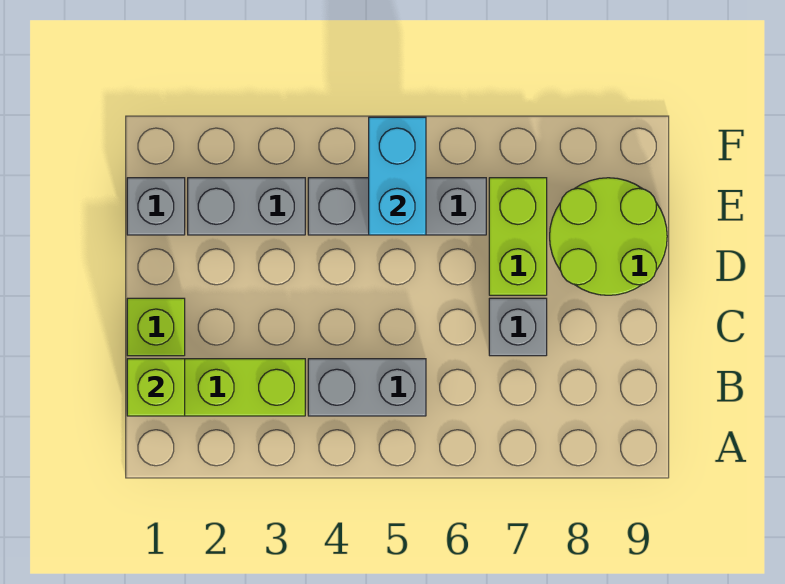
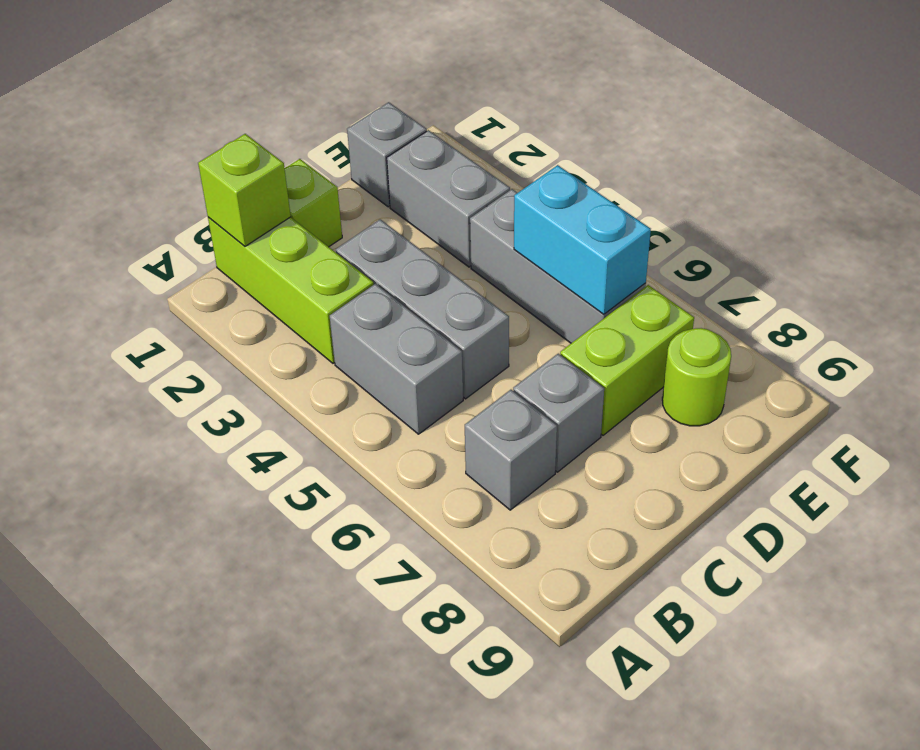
none -> grey brick B7 level 1
none -> grey brick C3:C5 level 1
lime round brick D8:E9 level 1 -> lime round brick E8 level 1
cyan brick E5:F5 level 2 -> cyan brick E5:E6 level 2

